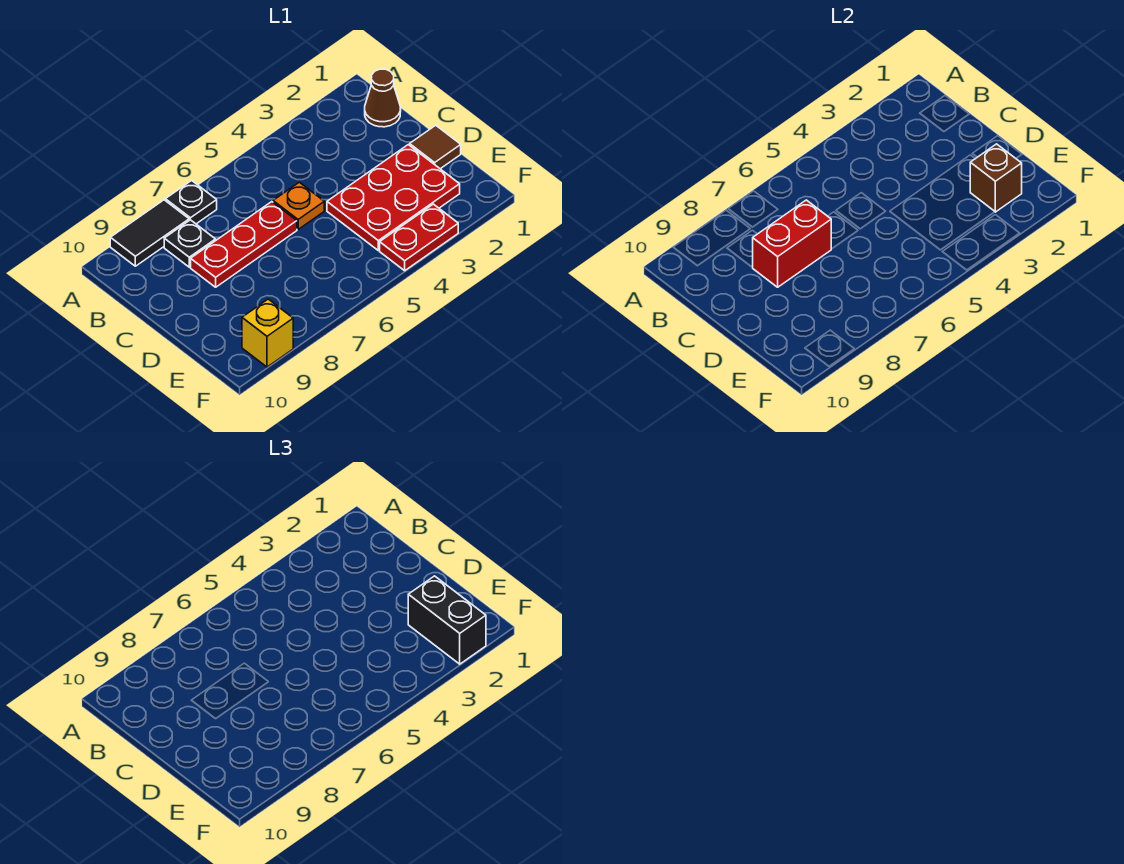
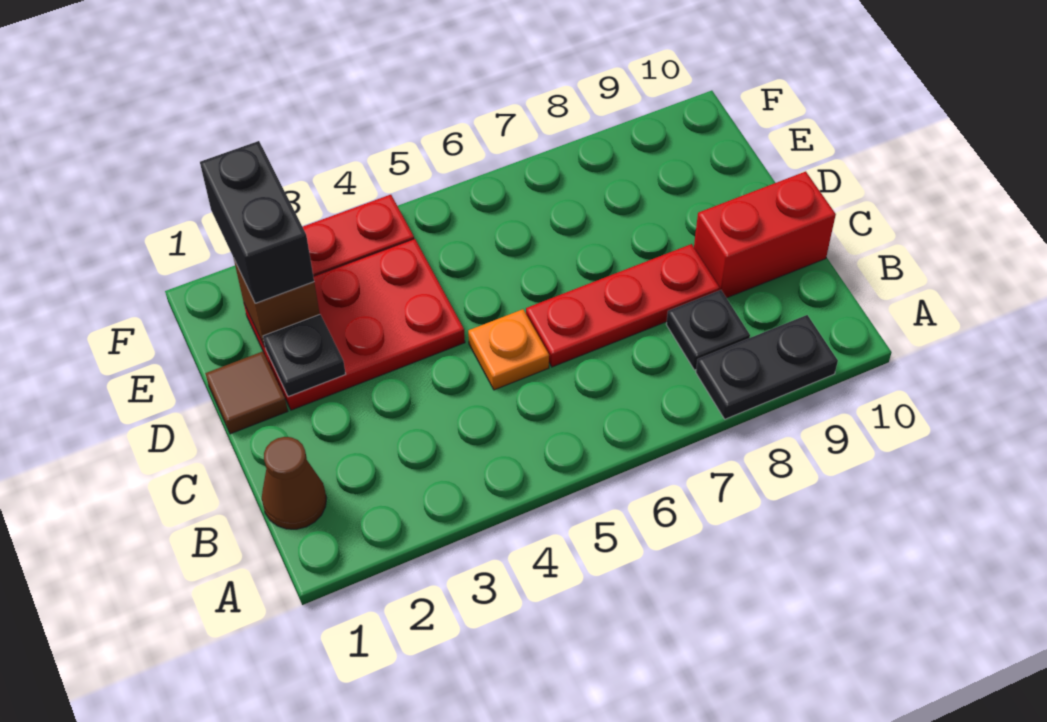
black plate A7 level 1 -> black plate D2 level 2
black tile A8:A9 level 1 -> black plate A8:A9 level 1
red brick C7:C8 level 2 -> red brick C9:C10 level 1
yellow brick F9 level 1 -> none

